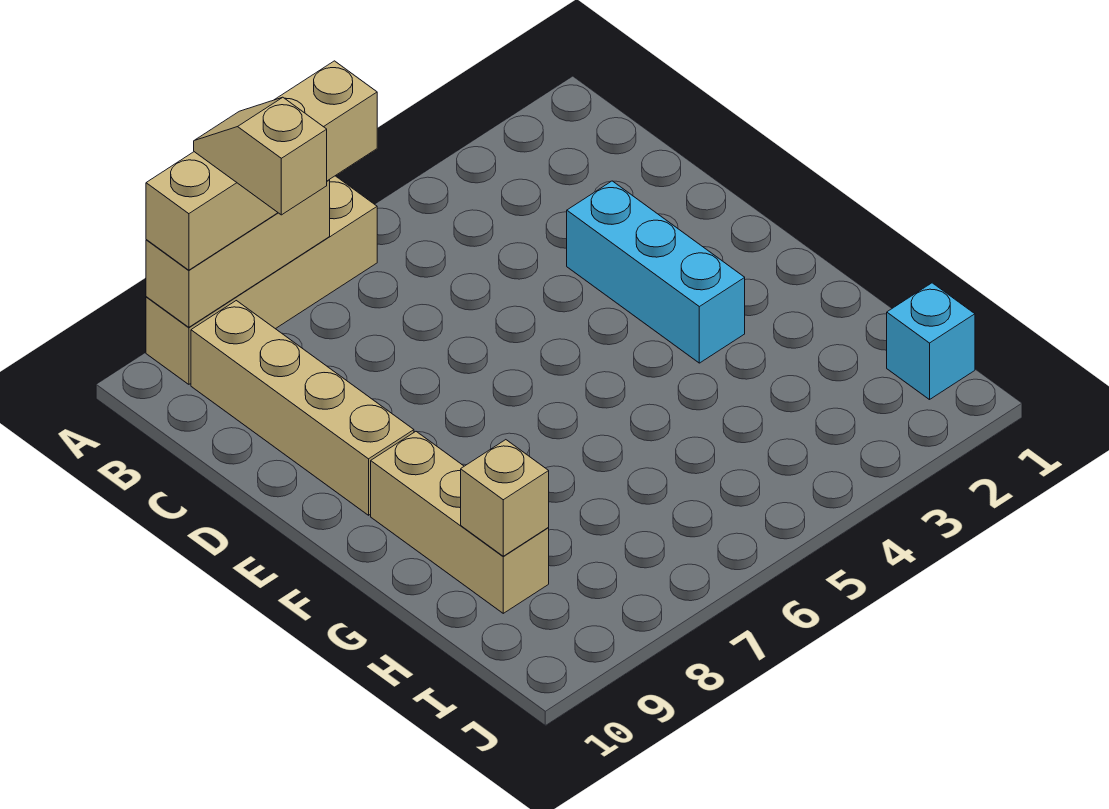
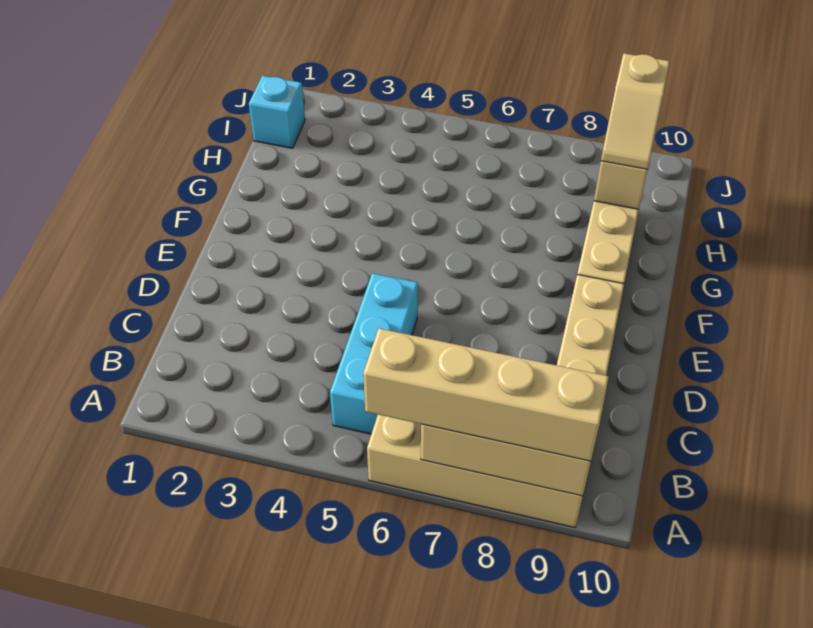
tan slope A8:B8 level 4 top B -> tan slope H9:I9 level 3 top I
cyan brick D3:F3 level 1 -> cyan brick B5:D5 level 1

